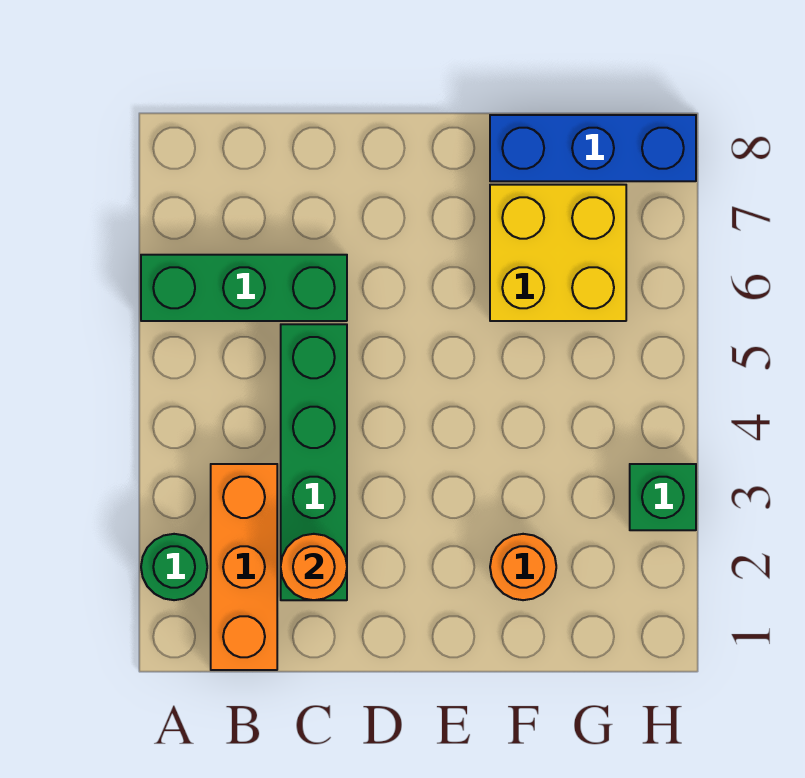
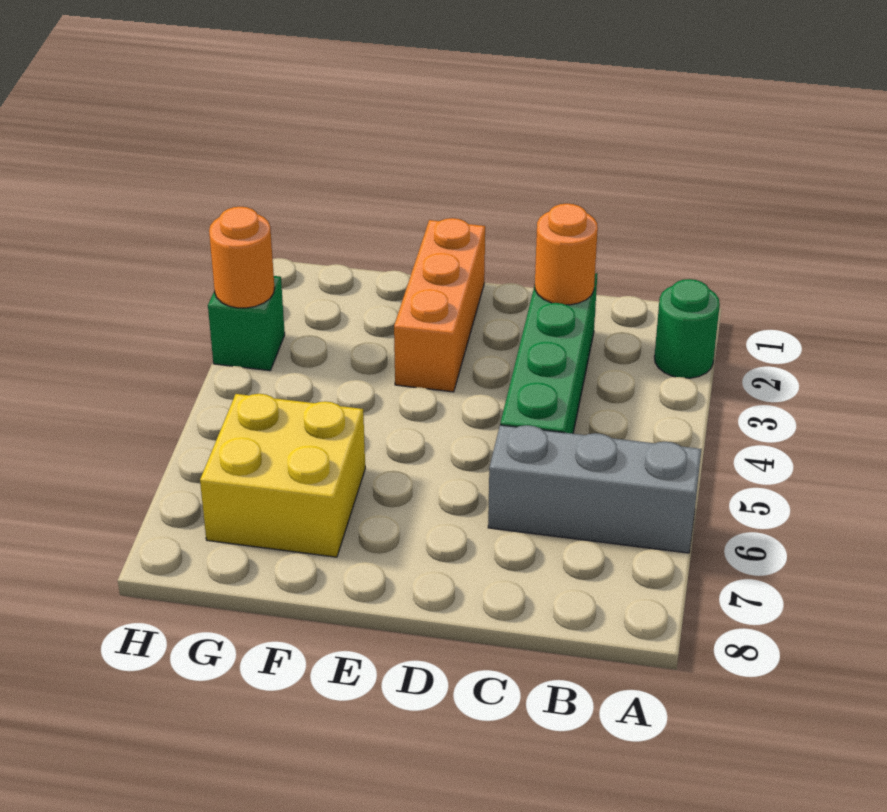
green brick A6:C6 level 1 -> grey brick A6:C6 level 1
orange brick B1:B3 level 1 -> orange brick E1:E3 level 1
orange round brick F2 level 1 -> orange round brick H3 level 2
blue brick F8:H8 level 1 -> none

